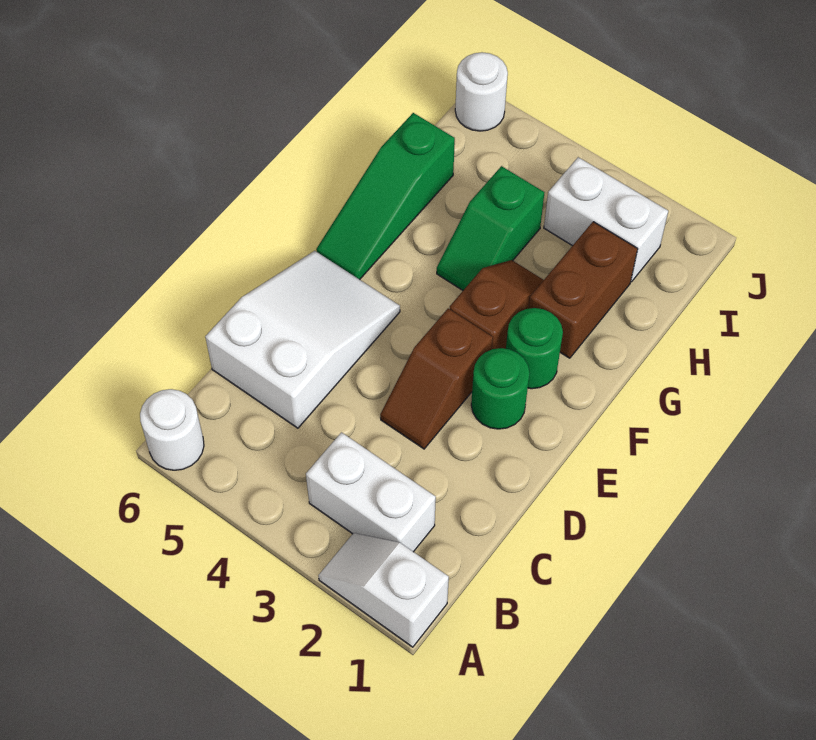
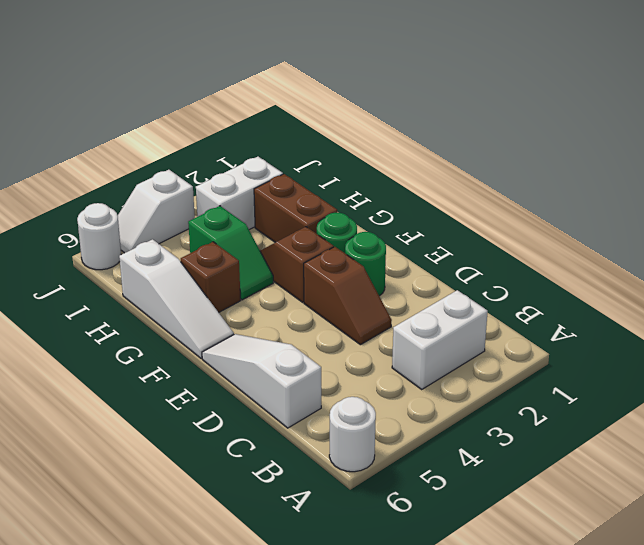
white slope A1:A2 level 1 top 1 -> white slope J4:J5 level 1 top 4
white slope C5:E6 level 1 top C -> white slope C6:E6 level 1 top C
green slope F6:H6 level 1 top H -> white slope F6:H6 level 1 top H
none -> brown brick G5 level 1

